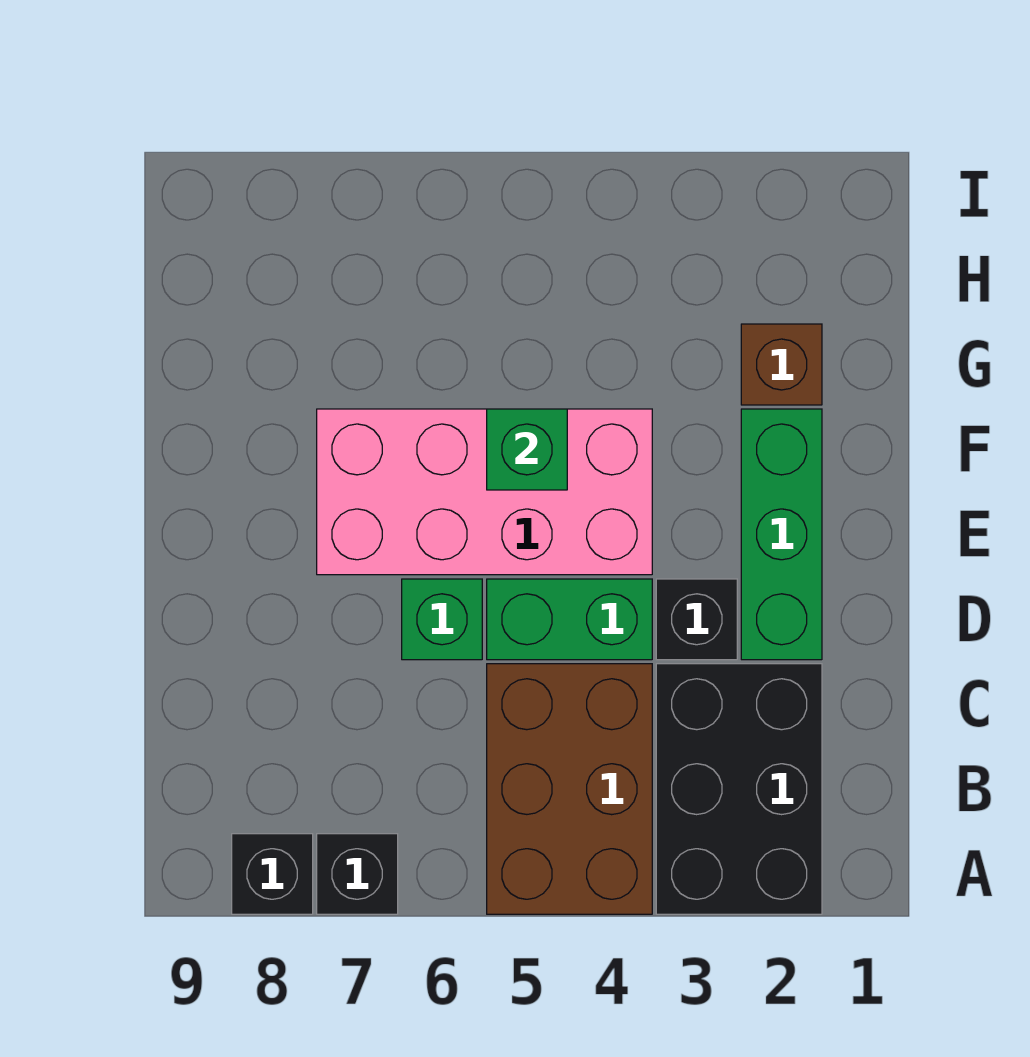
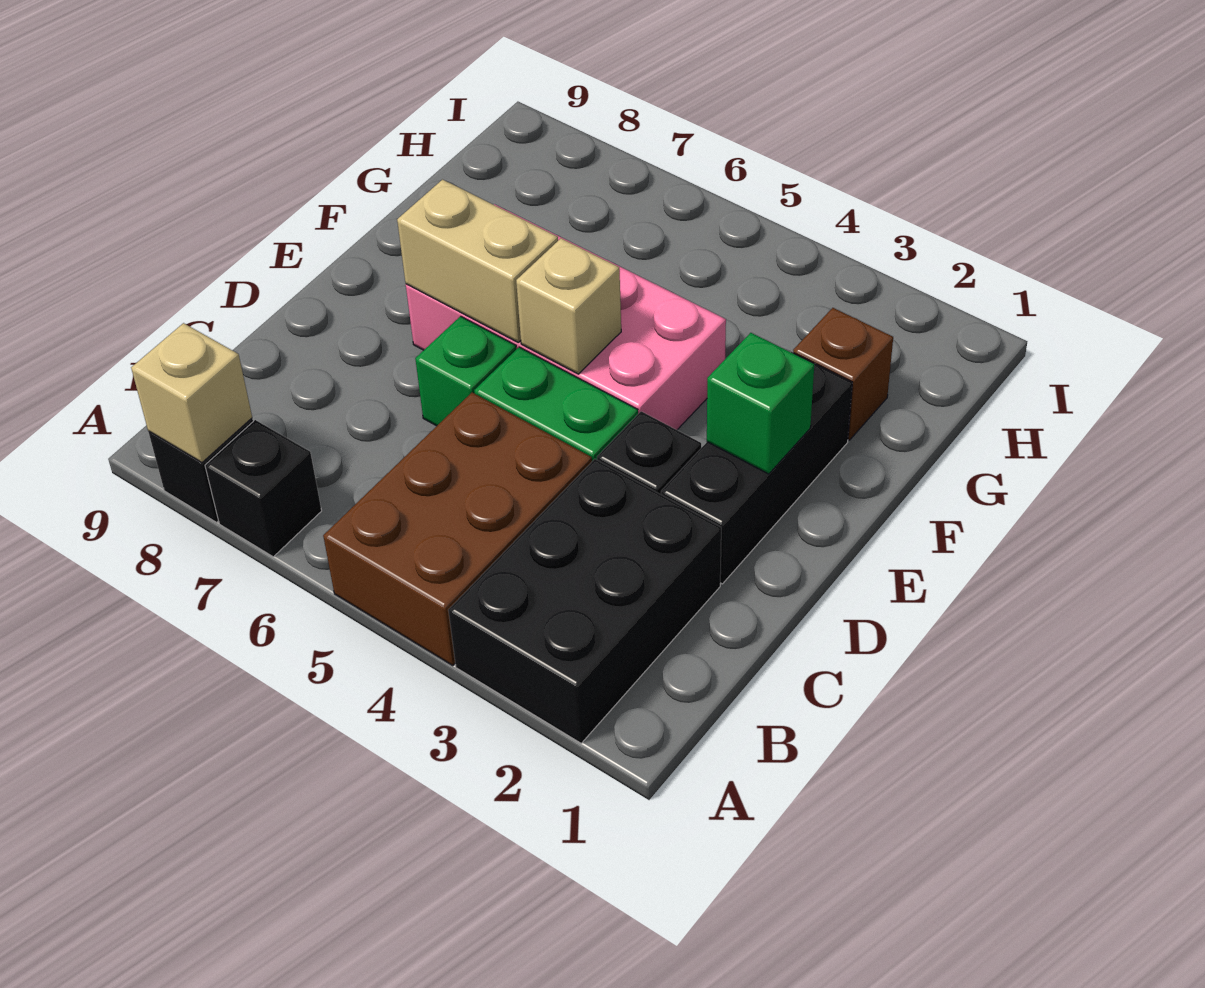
none -> tan brick A8 level 2
green brick D2:F2 level 1 -> black brick D2:F2 level 1
none -> tan brick E5 level 2
none -> tan brick E6:E7 level 2
green brick F5 level 2 -> green brick E2 level 2

